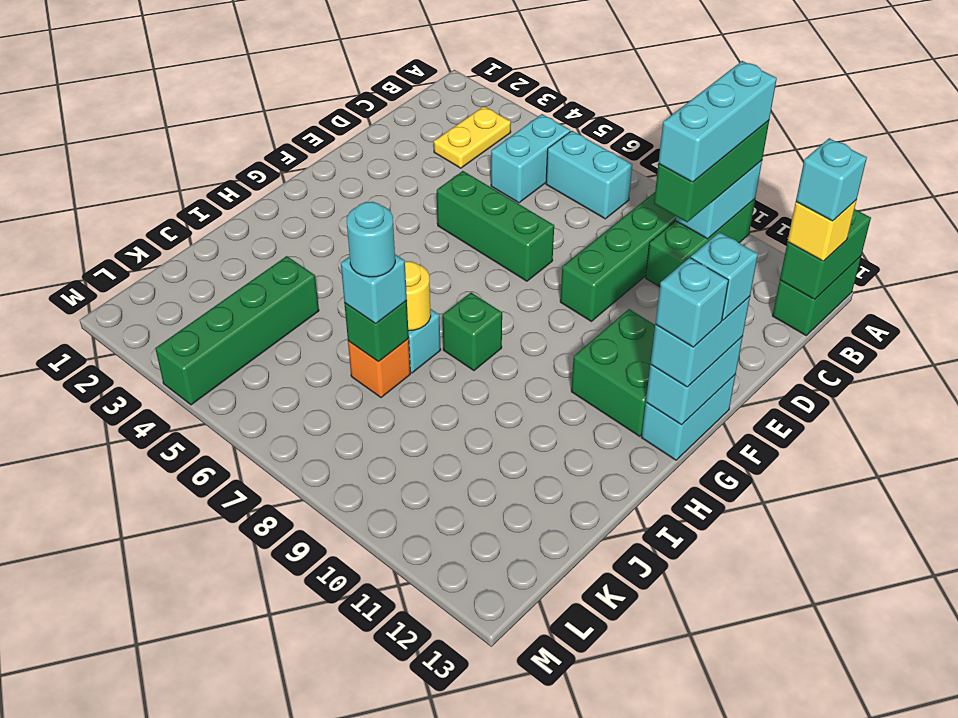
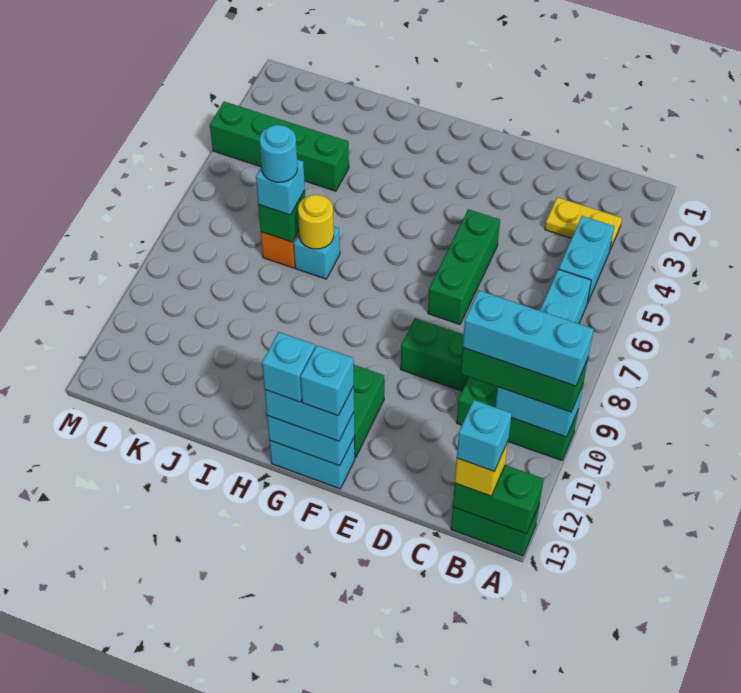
cyan brick B5:C5 level 1 -> cyan brick B4:B5 level 1
green brick H8 level 1 -> none

